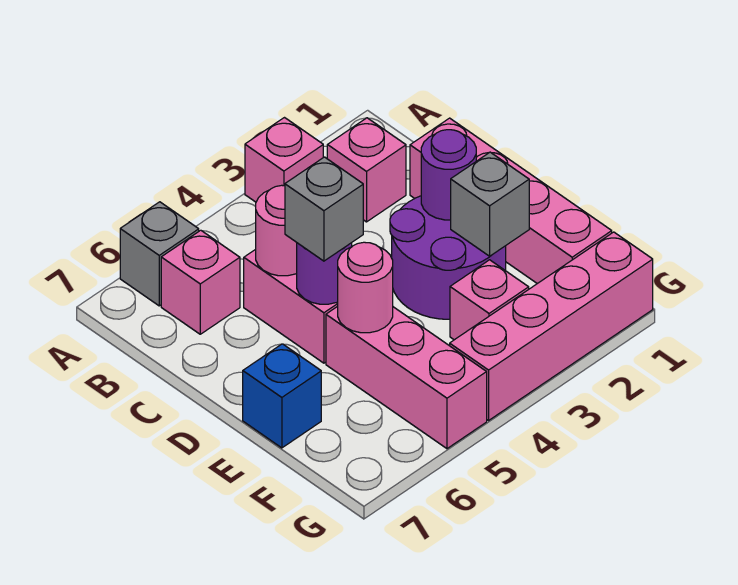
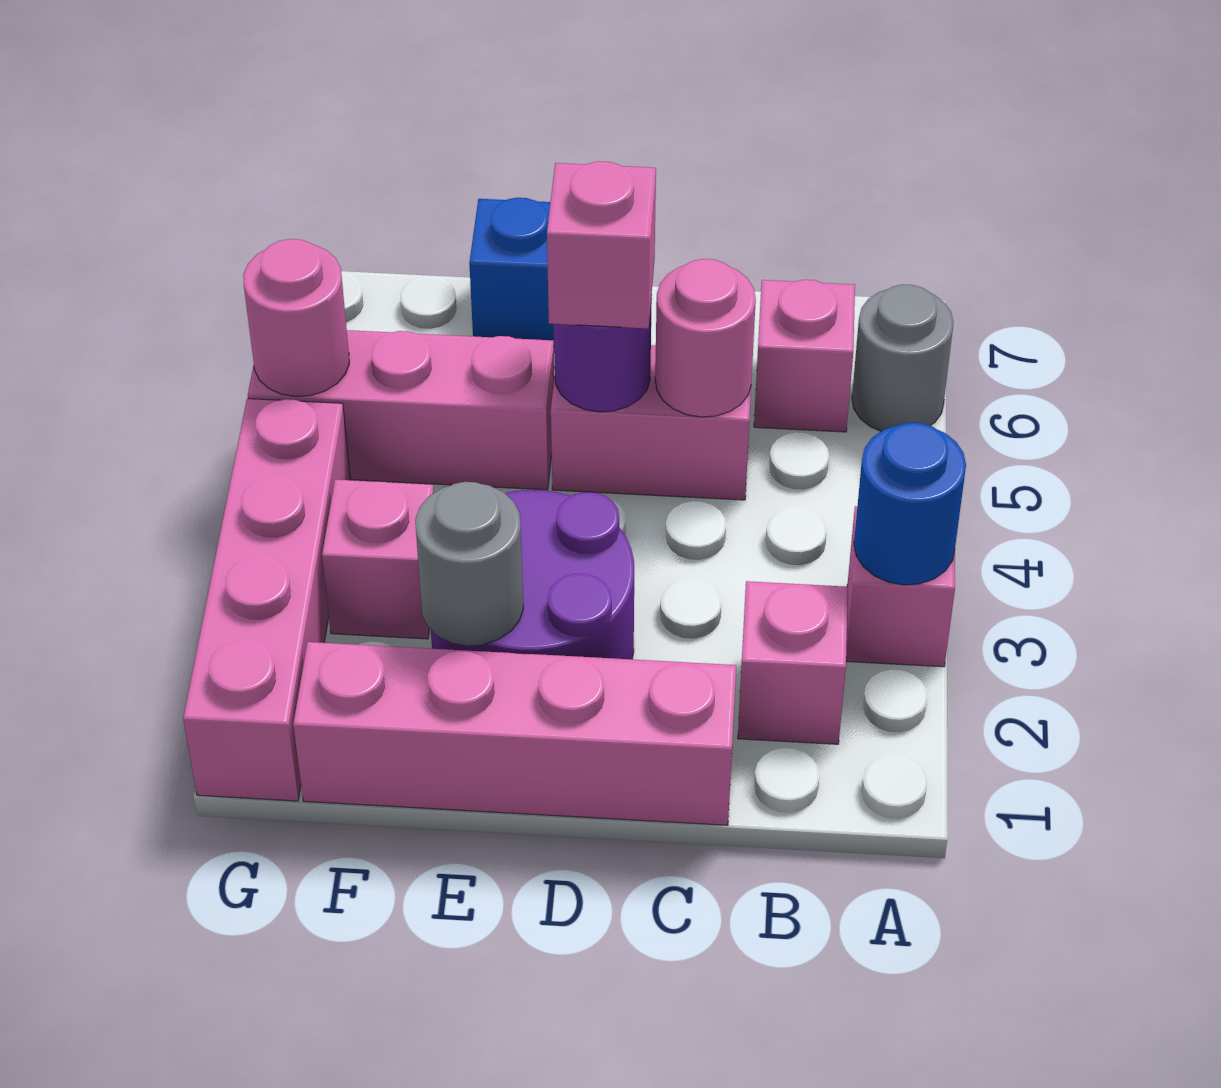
none -> blue round brick A3 level 2
grey brick A6 level 1 -> grey round brick A6 level 1
purple round brick D2 level 2 -> none
grey brick D5 level 3 -> pink brick D5 level 3
grey brick E2 level 2 -> grey round brick E2 level 2
pink round brick E5 level 2 -> pink round brick G5 level 2

